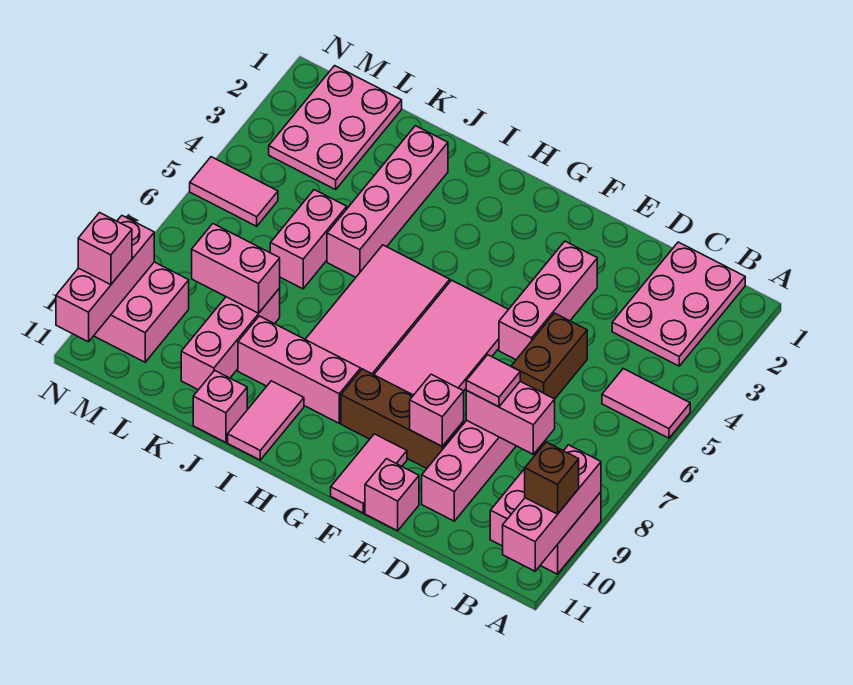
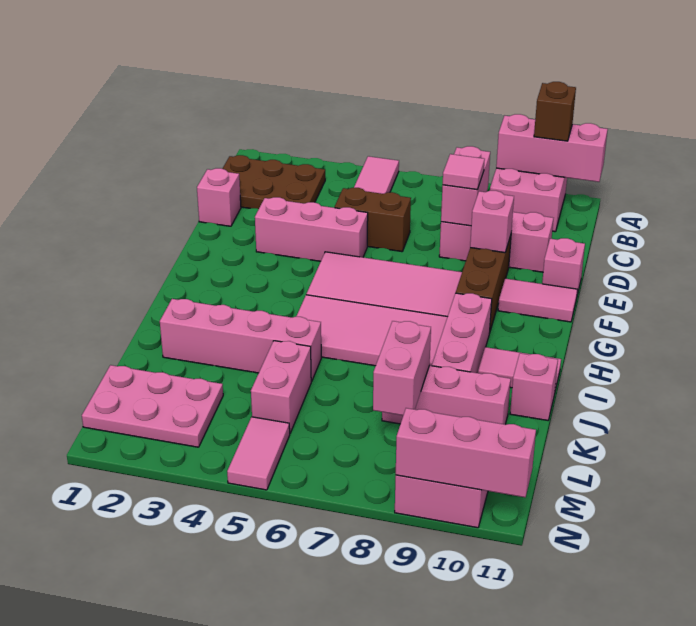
pink plate B1:C3 level 1 -> brown plate B1:C3 level 1
pink brick K5:K6 level 1 -> pink brick K5:L5 level 1
pink brick N10 level 3 -> pink brick D1 level 1

